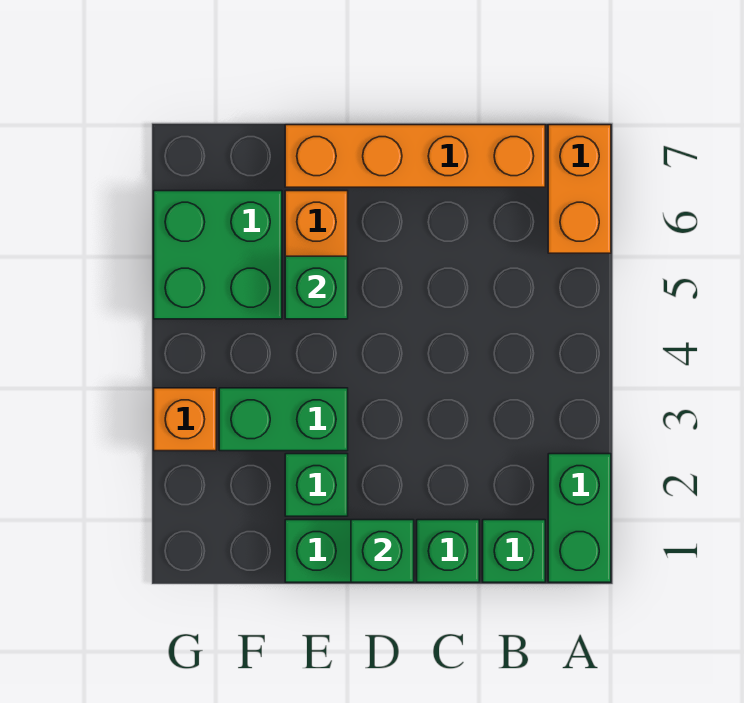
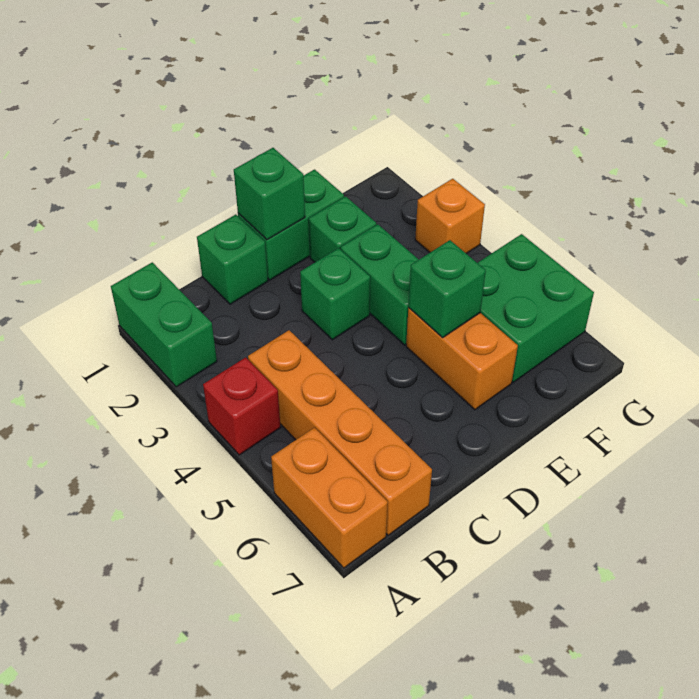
none -> red brick A4 level 1
green brick B1 level 1 -> green brick D3 level 1
orange brick B7:E7 level 1 -> orange brick B4:B7 level 1
green brick E3:F3 level 1 -> green brick E3:E4 level 1

